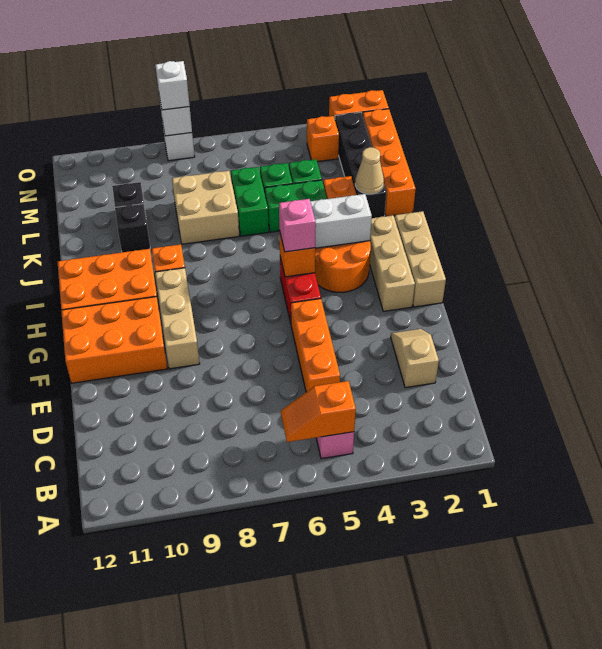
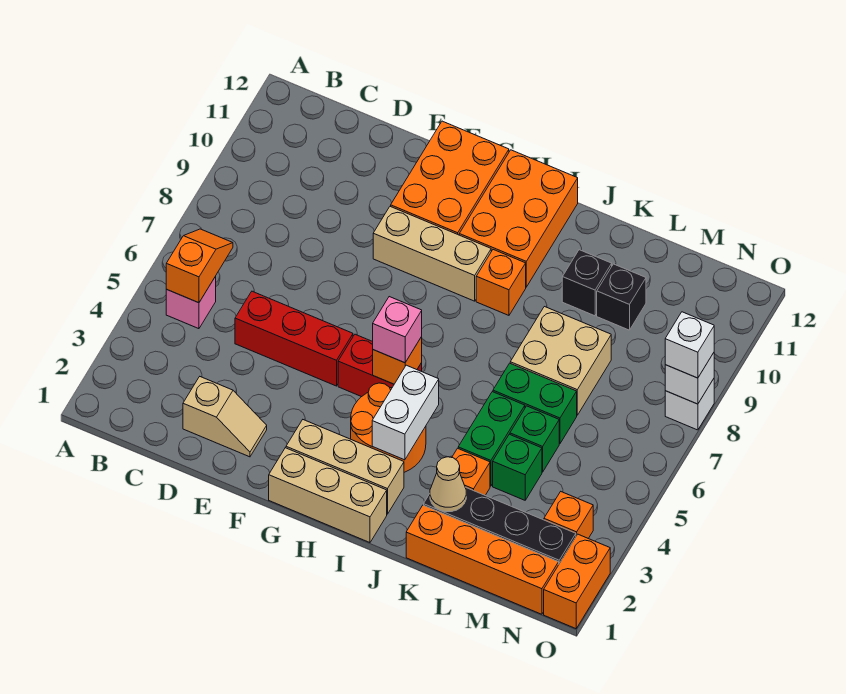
orange brick D5:F5 level 1 -> red brick D5:F5 level 1

